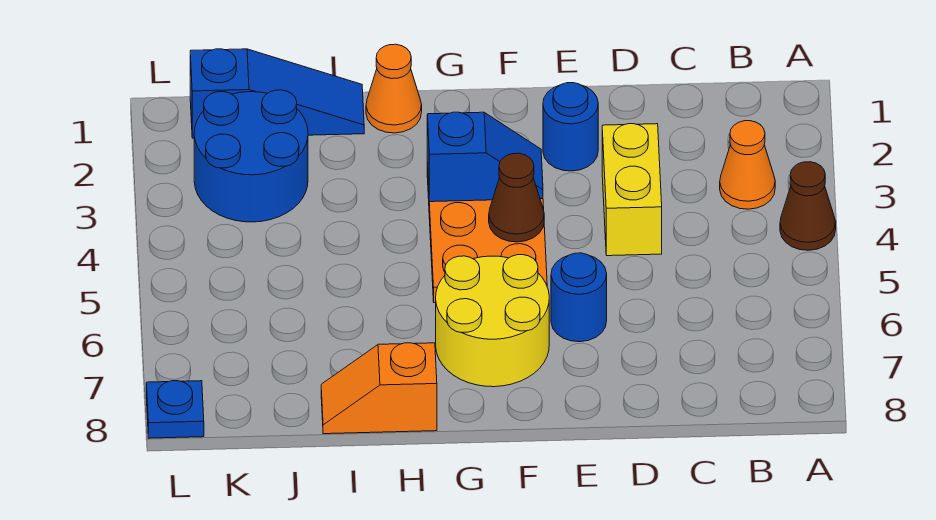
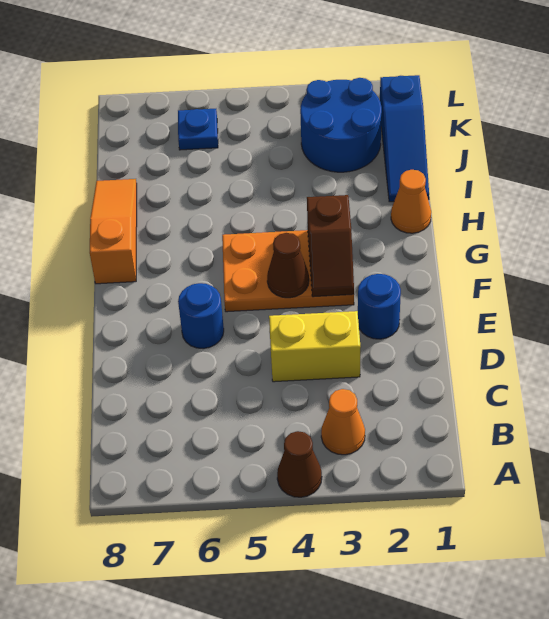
blue slope F3:G3 level 2 top G -> brown slope F3:G3 level 2 top G
yellow round brick F6:G7 level 1 -> none
orange slope H8:I8 level 1 top H -> orange slope G8:I8 level 1 top G
blue plate L8 level 1 -> blue plate K6 level 1

